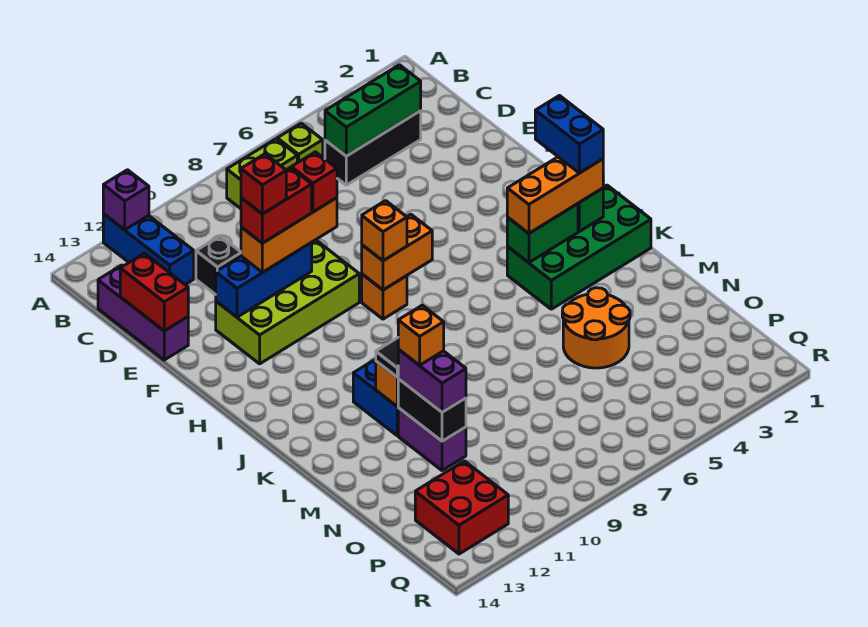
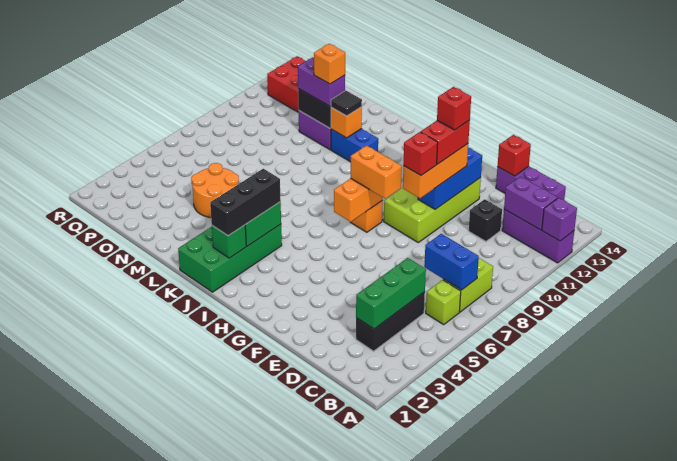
blue brick A12:C12 level 1 -> purple brick A12:C12 level 1
none -> purple brick B12:C12 level 2
red brick D14:E14 level 2 -> red brick E14 level 2
orange brick H8 level 3 -> orange brick G8:H8 level 3
blue brick I2:J2 level 4 -> blue brick B7:C7 level 2
orange brick J2:J4 level 3 -> black brick J2:J4 level 3

